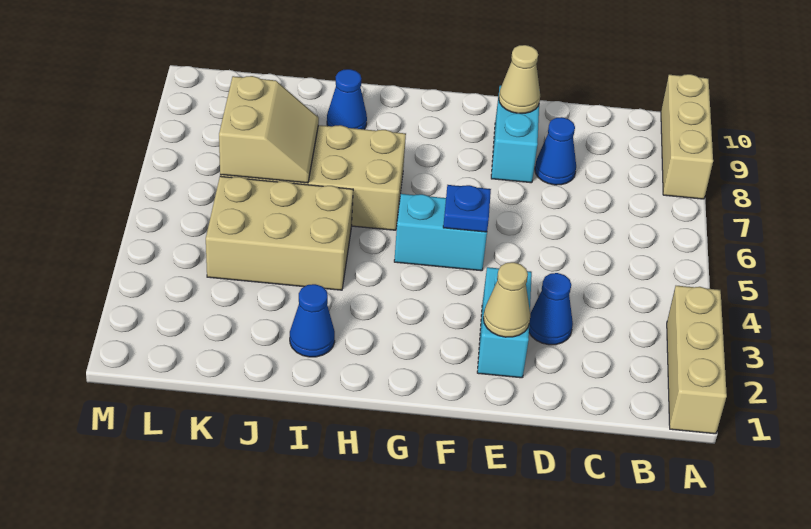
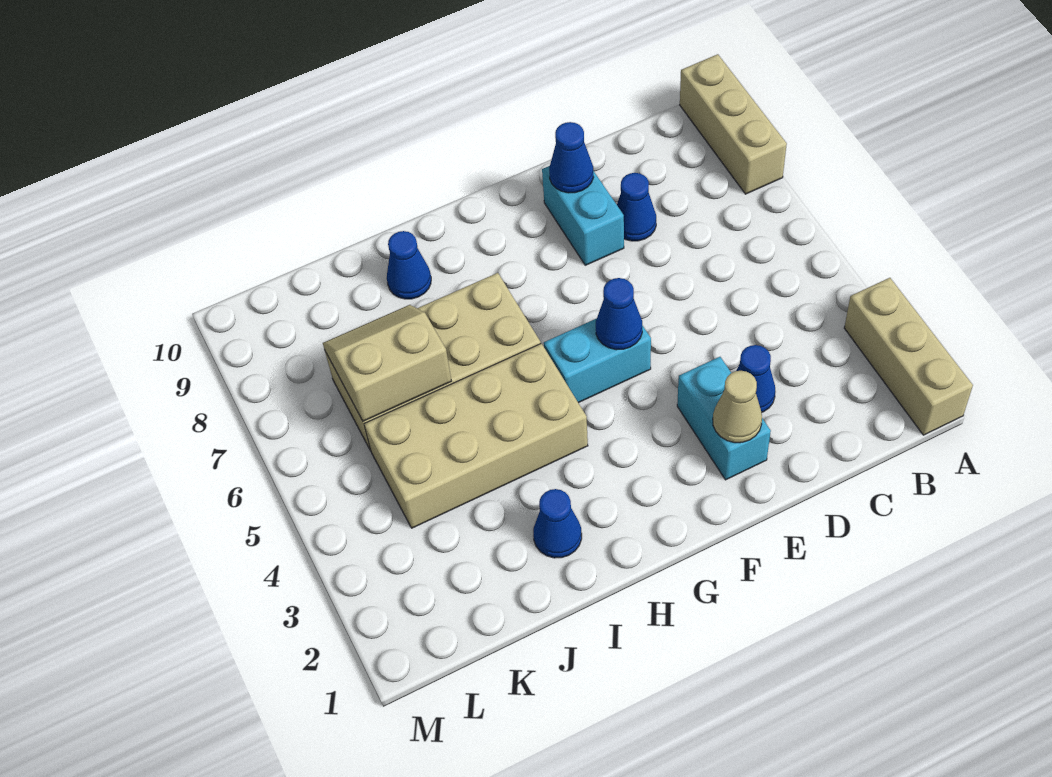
tan cone E9 level 2 -> blue cone E9 level 2
blue plate F5 level 2 -> blue cone F5 level 2
tan brick I4:K5 level 1 -> tan brick H4:K5 level 1
tan slope J6:K7 level 2 top K -> tan slope J6:K7 level 2 top 6

